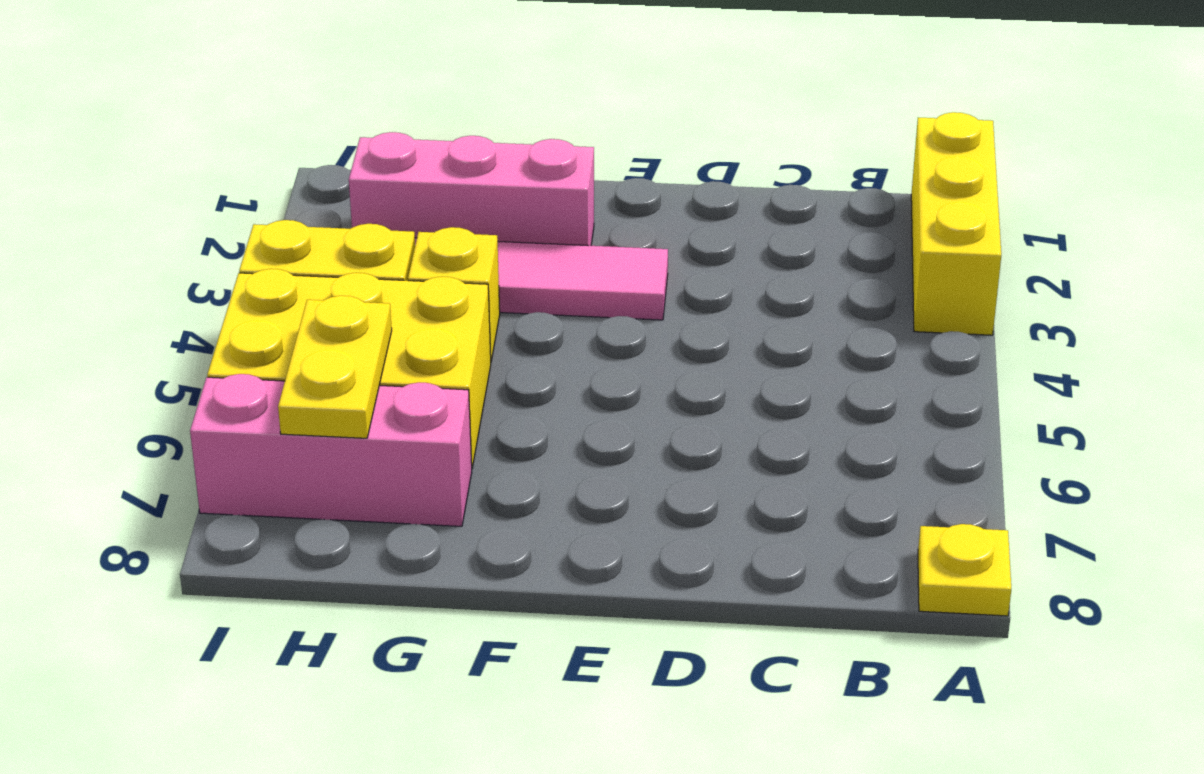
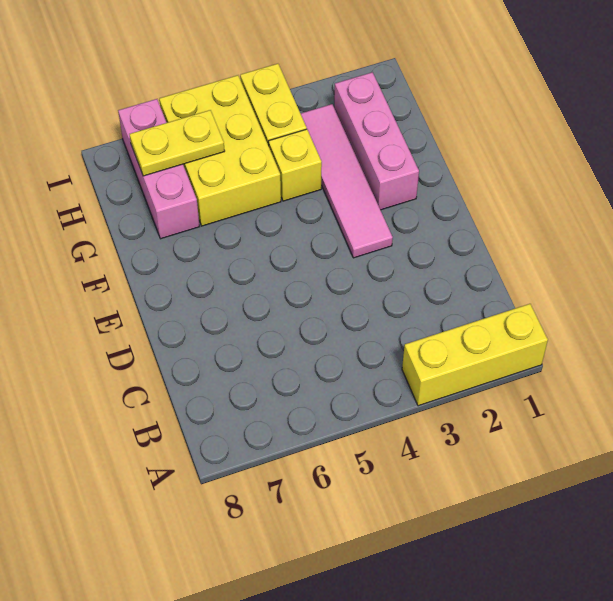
yellow plate A8 level 1 -> none

